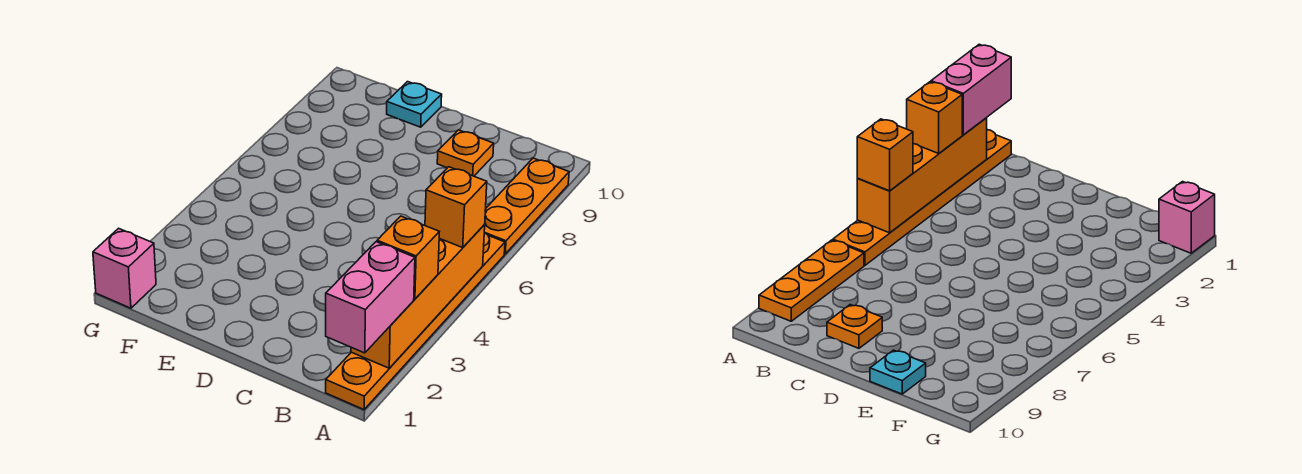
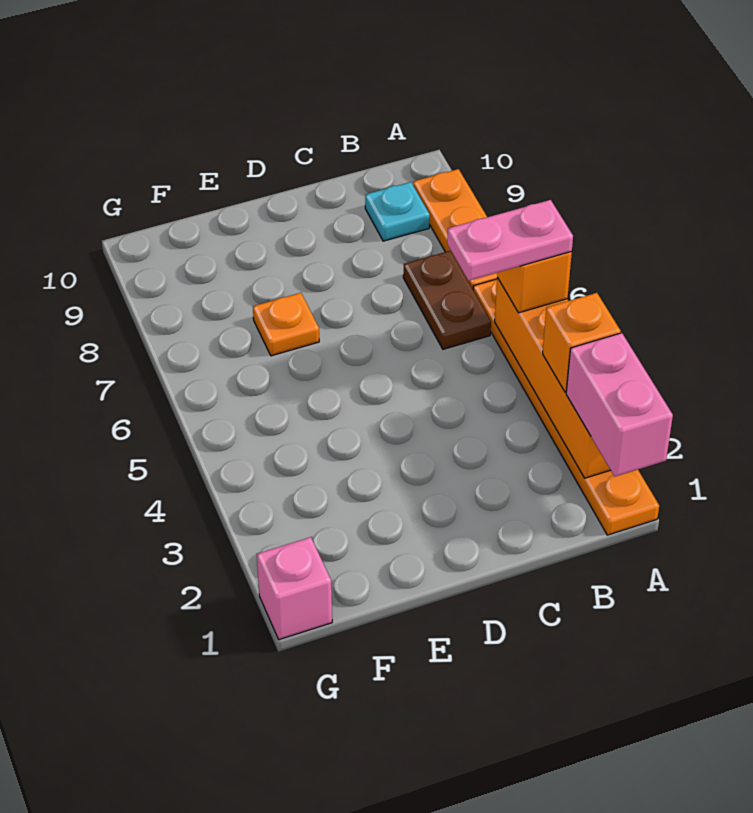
none -> pink plate A5:B5 level 4
none -> brown plate B6:B7 level 1
orange plate C9 level 1 -> orange plate E7 level 1
cyan plate E10 level 1 -> cyan plate B9 level 1

